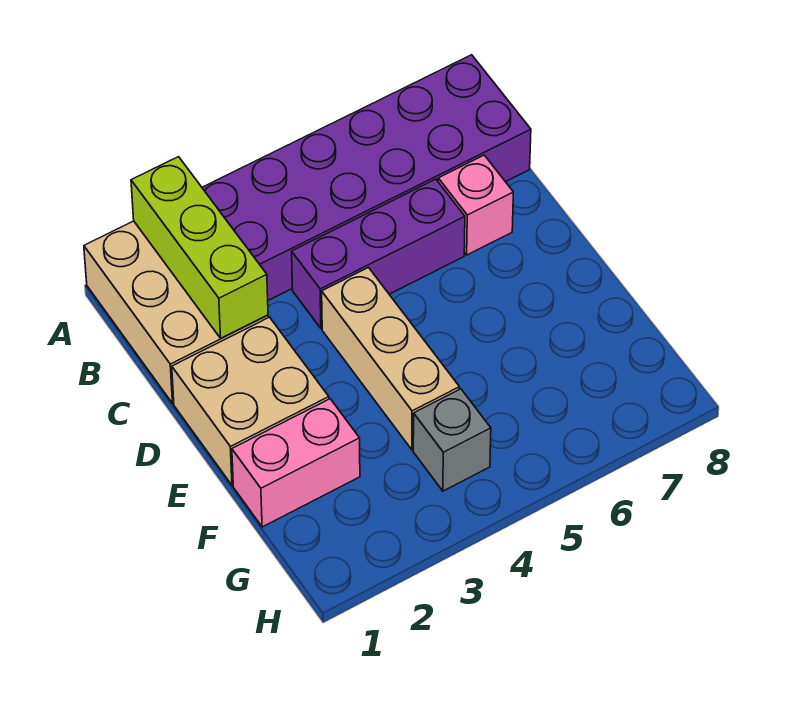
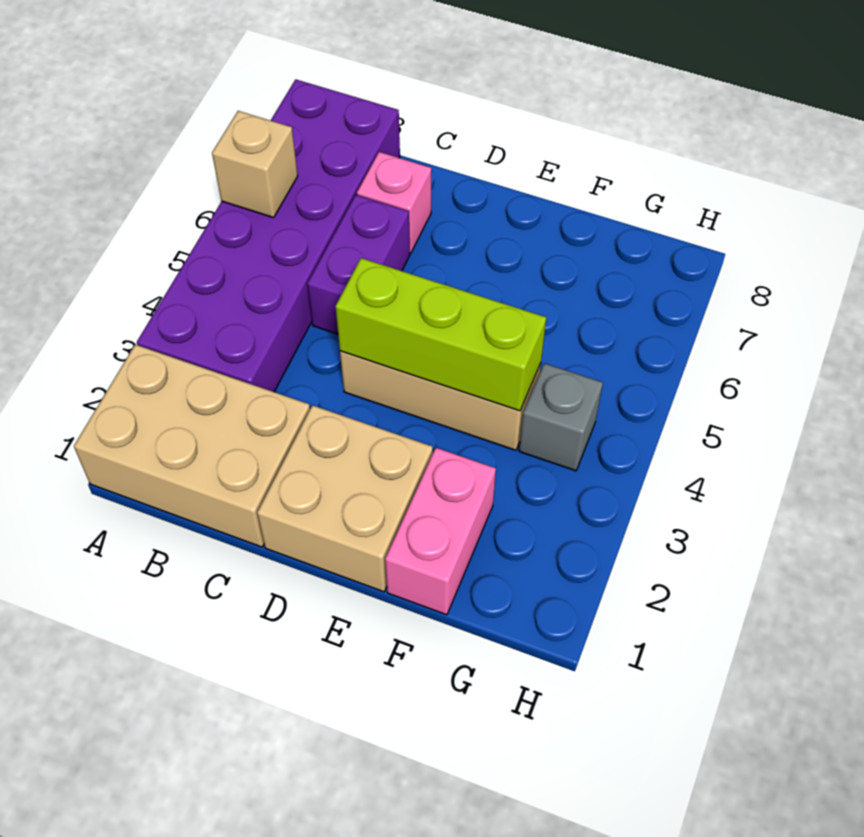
lime brick A2:C2 level 2 -> lime brick D4:F4 level 2
none -> tan brick A6 level 2
purple brick C4:C6 level 1 -> purple brick C5:C6 level 1

